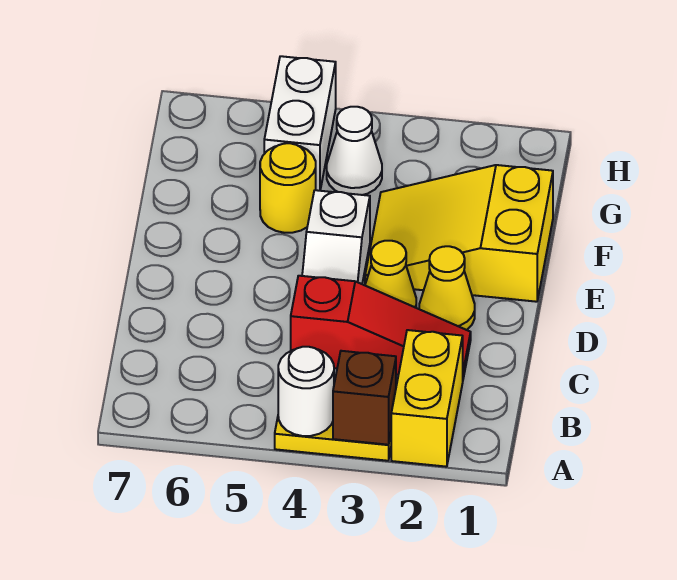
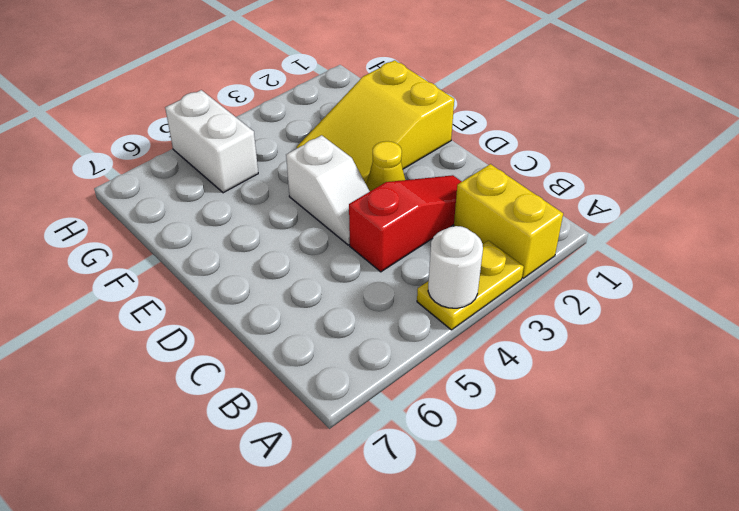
brown brick A3 level 2 -> none
yellow cone D2 level 1 -> none
yellow round brick F5 level 1 -> none
white cone G4 level 1 -> none

